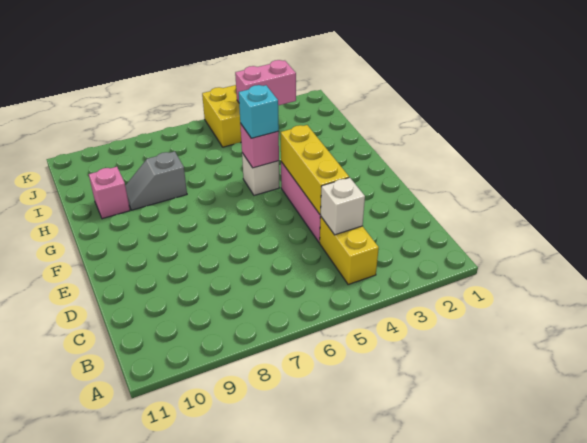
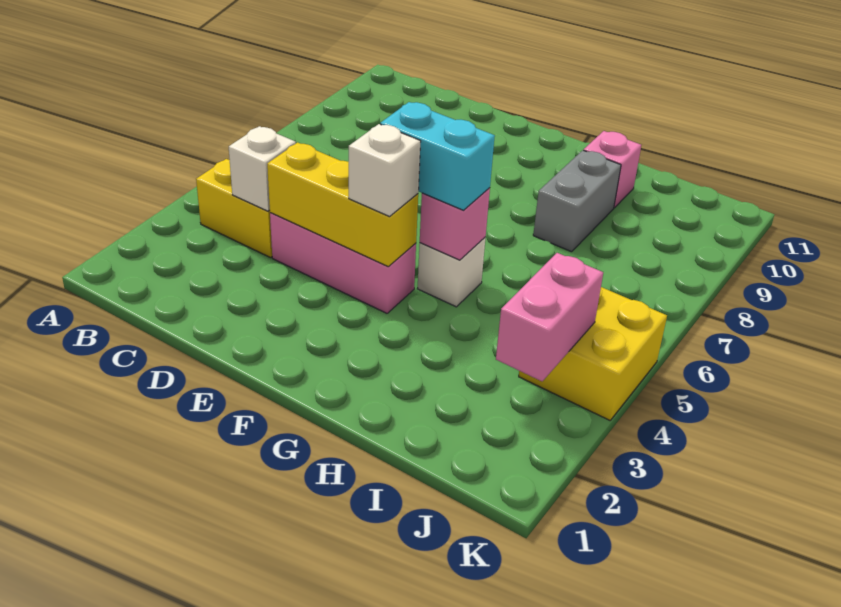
none -> white brick F4 level 3
cyan brick G5 level 3 -> cyan brick F5:G5 level 3
grey slope H8:H9 level 1 top 8 -> grey brick H8:H9 level 1

